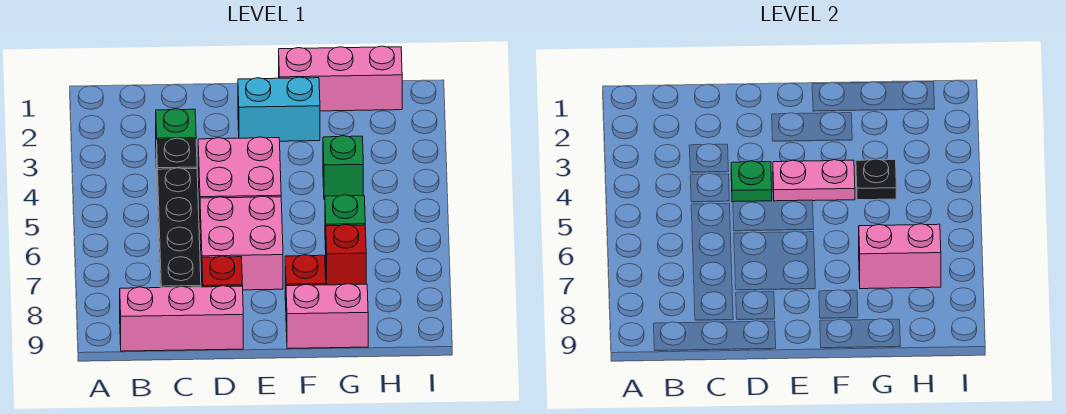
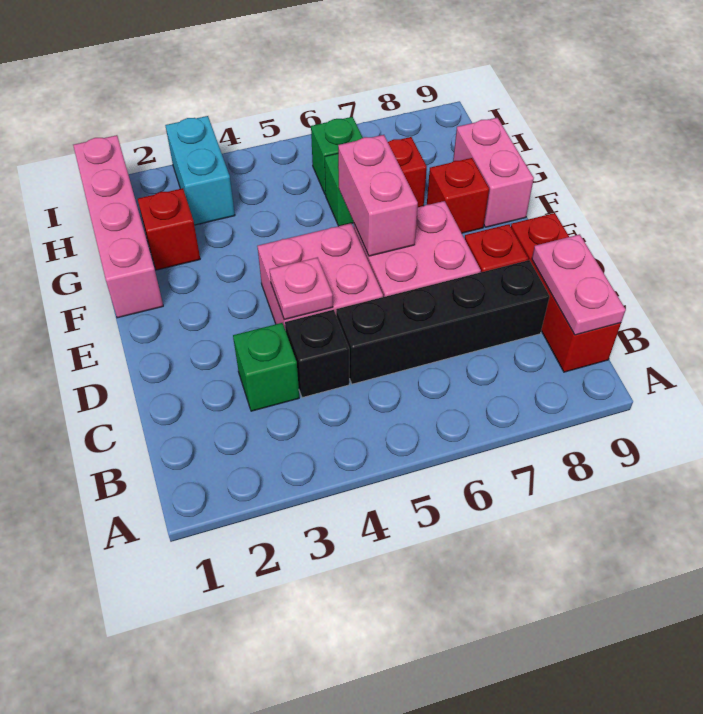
pink brick B9:D9 level 1 -> red brick B9:D9 level 1
green plate D4 level 2 -> pink plate D4 level 2
cyan brick E2:F2 level 1 -> cyan brick H3:I3 level 1
pink plate E4:F4 level 2 -> pink plate B9:C9 level 2
pink brick F1:H1 level 1 -> pink brick F1:I1 level 1
none -> red brick G2 level 1
green brick G4 level 1 -> green brick H6 level 1
black plate G4 level 2 -> none
pink brick G7:H7 level 2 -> pink brick E6:F6 level 2

